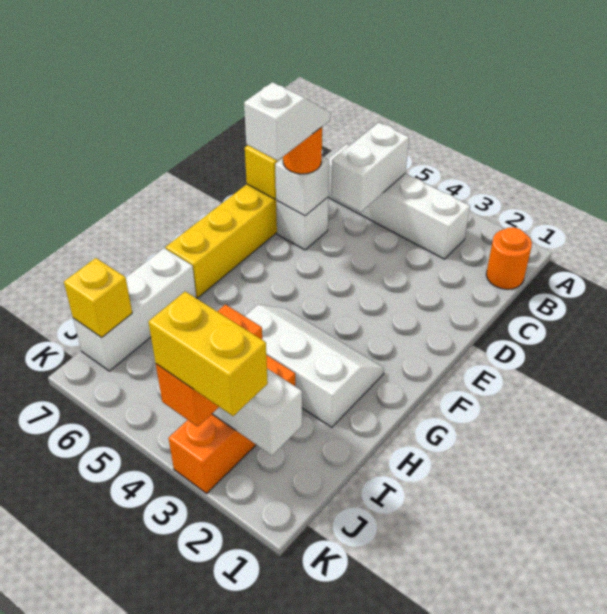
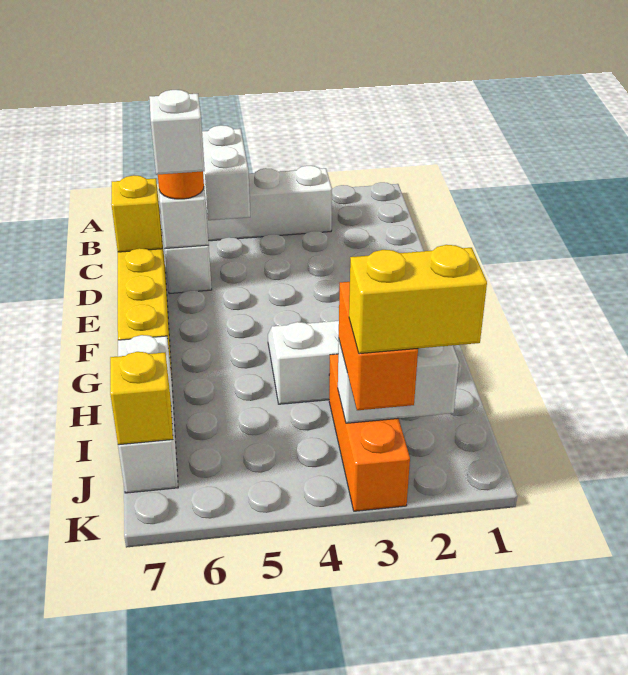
orange round brick B1 level 1 -> none

